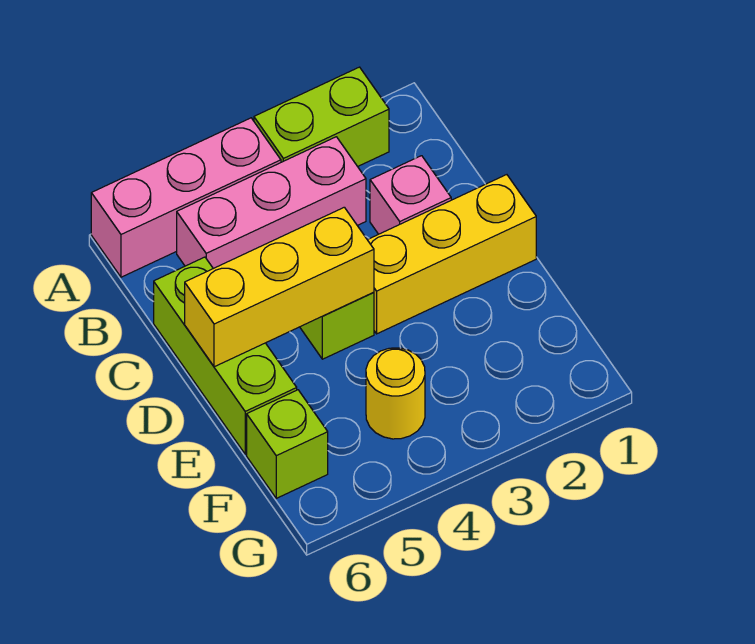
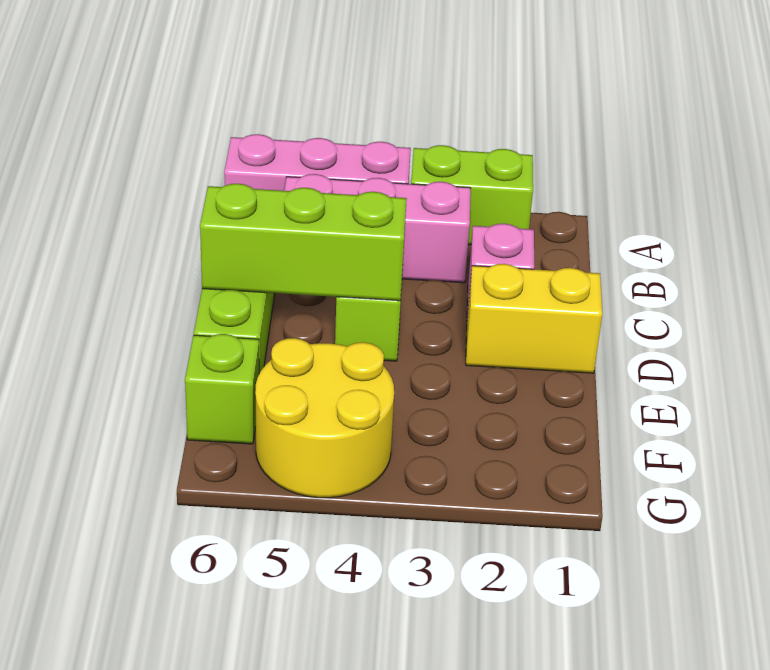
yellow brick D1:D3 level 1 -> yellow brick D1:D2 level 1
yellow brick D4:D6 level 2 -> lime brick D4:D6 level 2
yellow round brick F4 level 1 -> yellow round brick F4:G5 level 1

